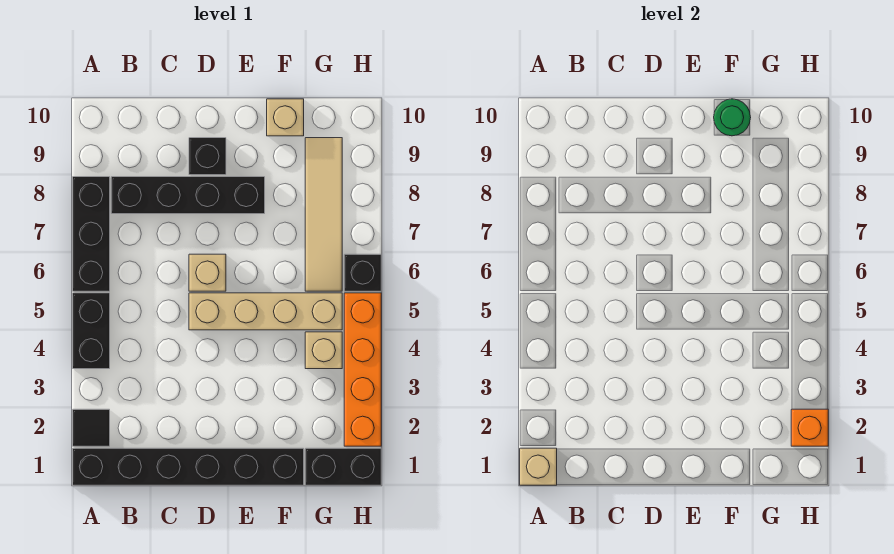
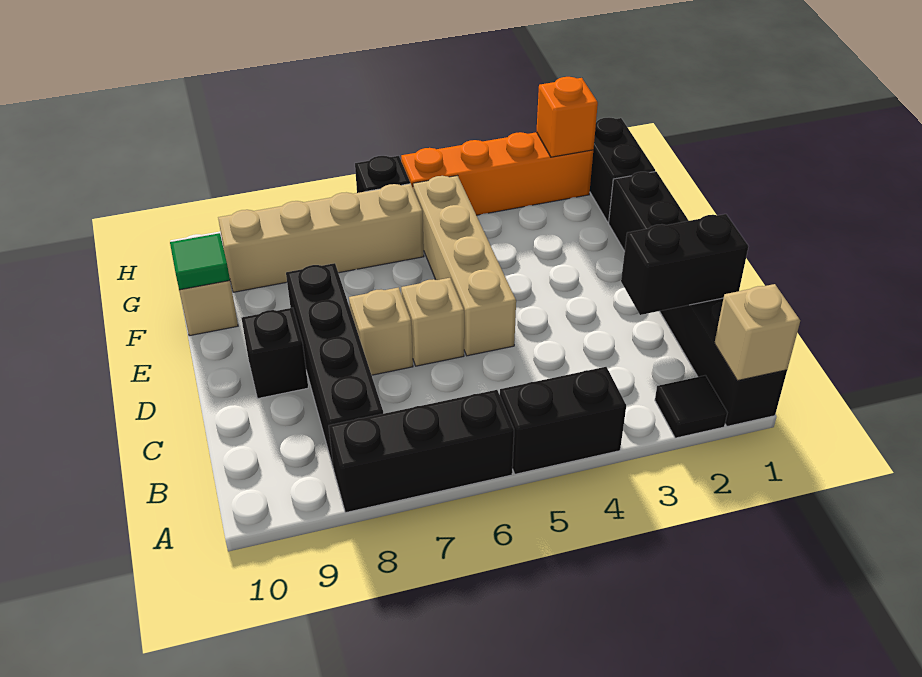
none -> black brick C1:C2 level 2
green round brick F10 level 2 -> green tile F10 level 2
tan brick G4 level 1 -> tan brick D7 level 1
tan tile G6:G9 level 1 -> tan brick G6:G9 level 1

